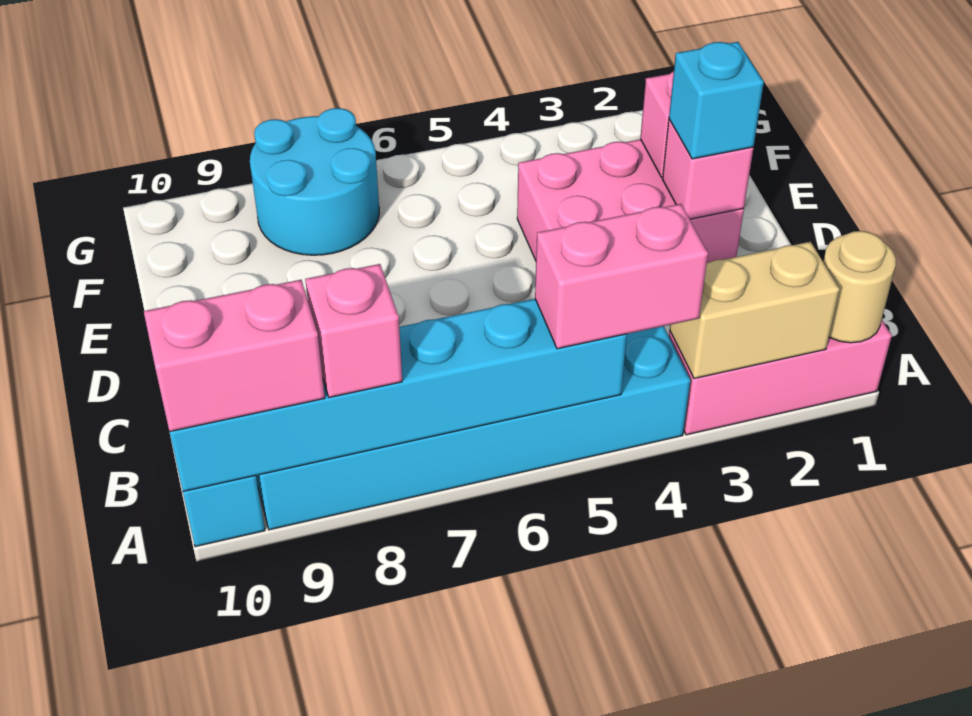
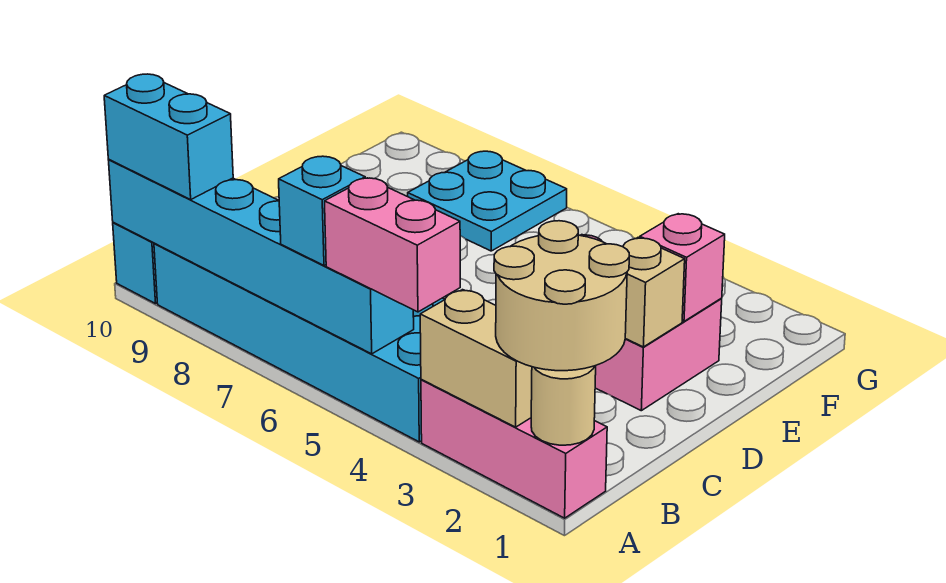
none -> tan round brick A1:B2 level 3
pink brick A8 level 3 -> none
pink brick A9:A10 level 3 -> cyan brick A9:A10 level 3
pink brick D2 level 2 -> tan brick D2 level 2
cyan brick D2 level 3 -> cyan brick A6 level 3
cyan round brick F7:G8 level 1 -> cyan plate F7:G8 level 1

